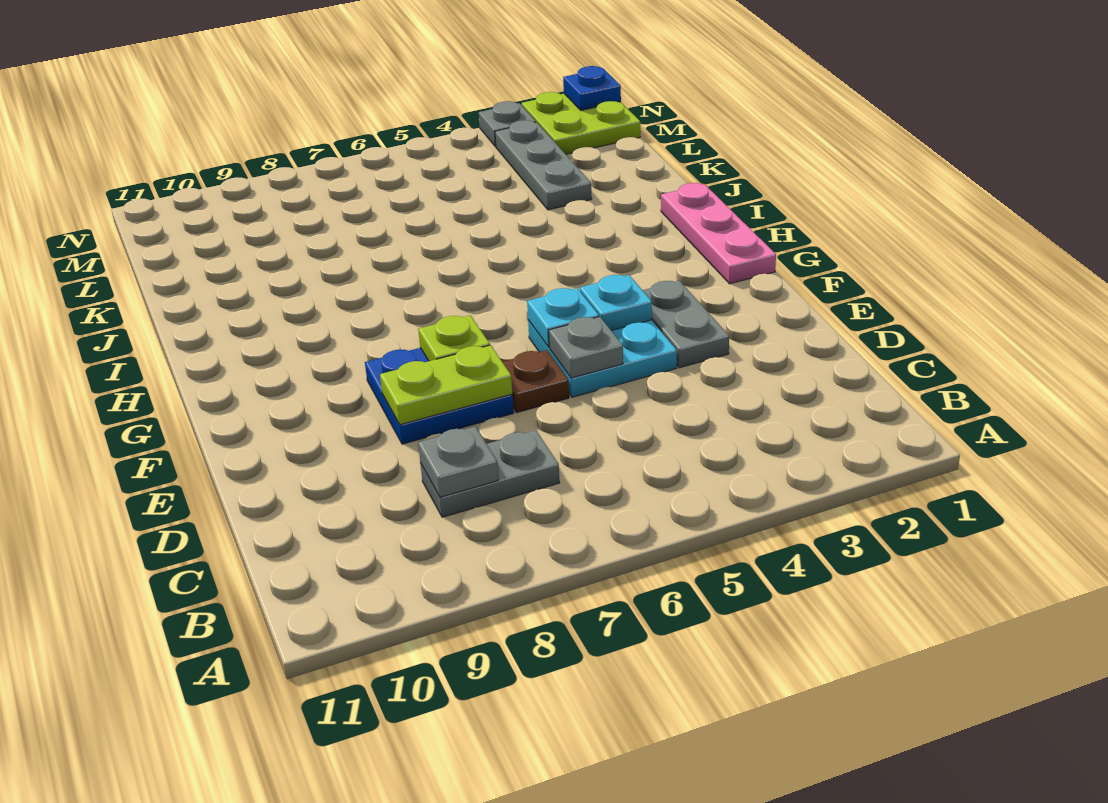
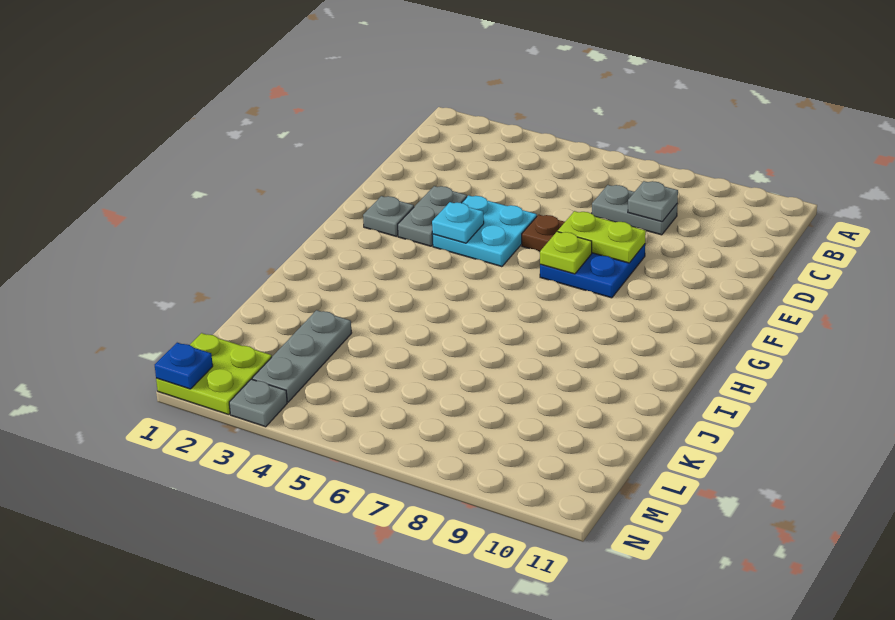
grey plate E5 level 2 -> grey plate F2 level 1
cyan plate F5 level 2 -> none
pink plate G1:I1 level 1 -> none

